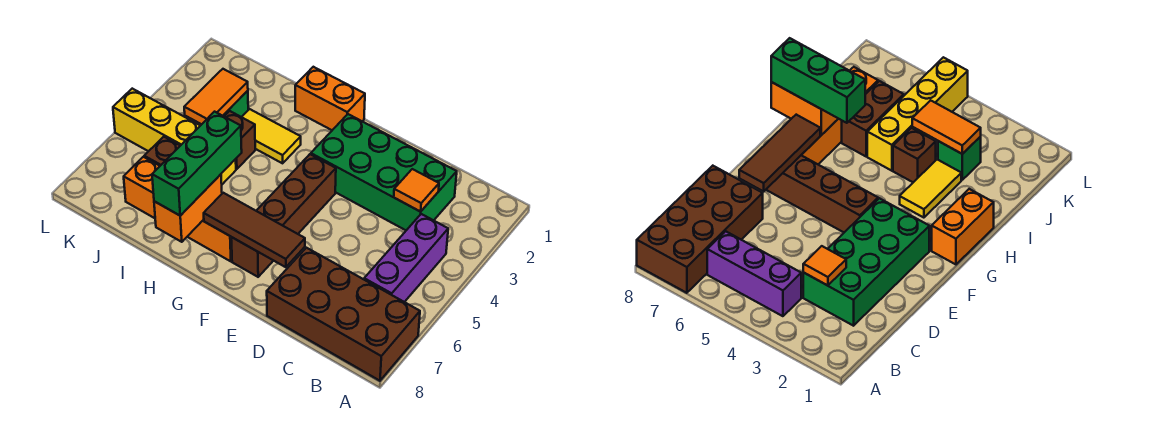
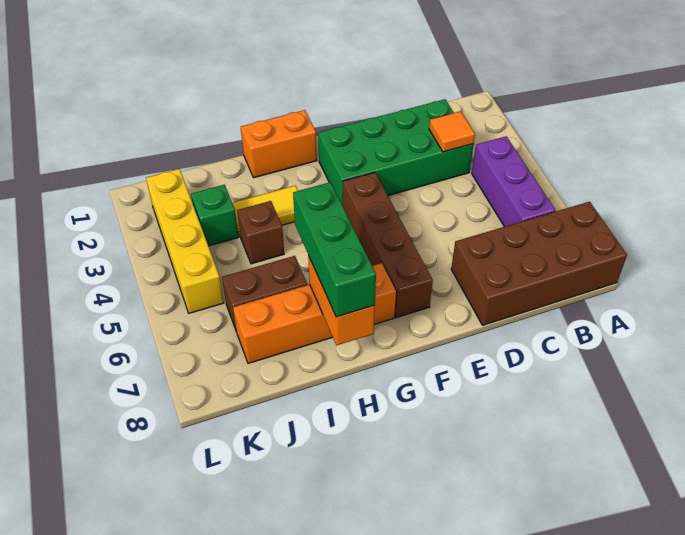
brown tile E7:G7 level 2 -> none
yellow brick I5:L5 level 1 -> yellow brick K2:K5 level 1
orange tile J3:J4 level 2 -> none

